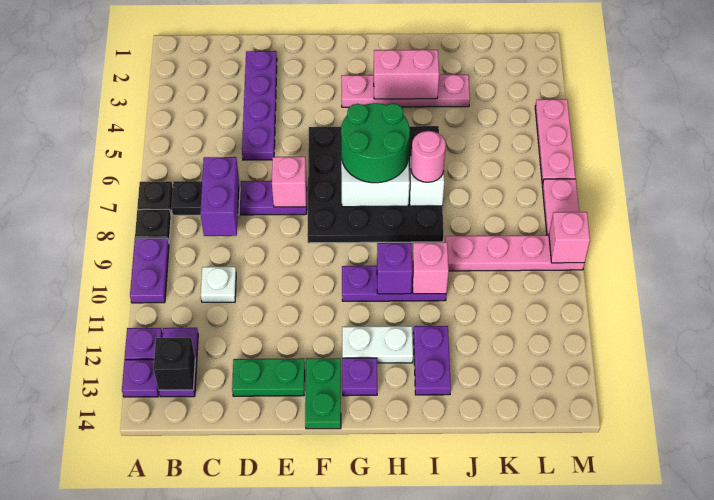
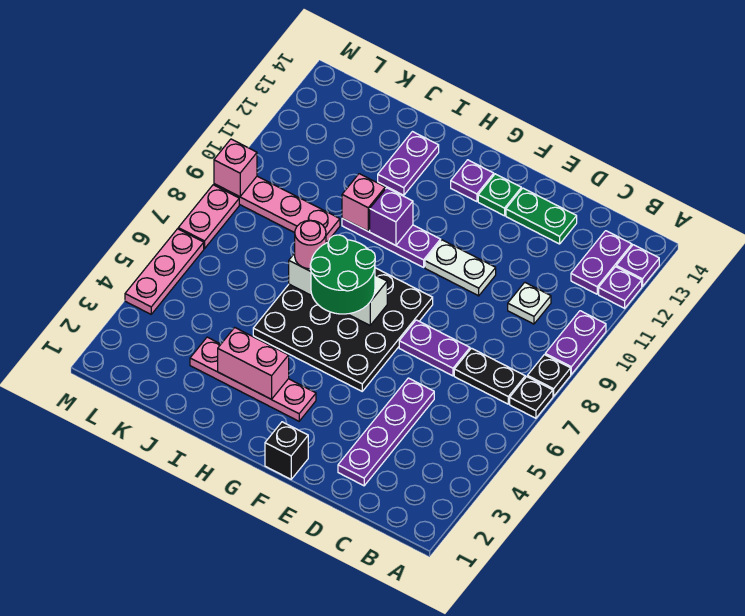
black brick B13 level 2 -> black brick F1 level 1
purple brick C7:C8 level 2 -> none
pink brick E7 level 2 -> none
green plate F13:F14 level 1 -> green plate F13 level 1
white plate G12:H12 level 1 -> white plate E10:F10 level 1

